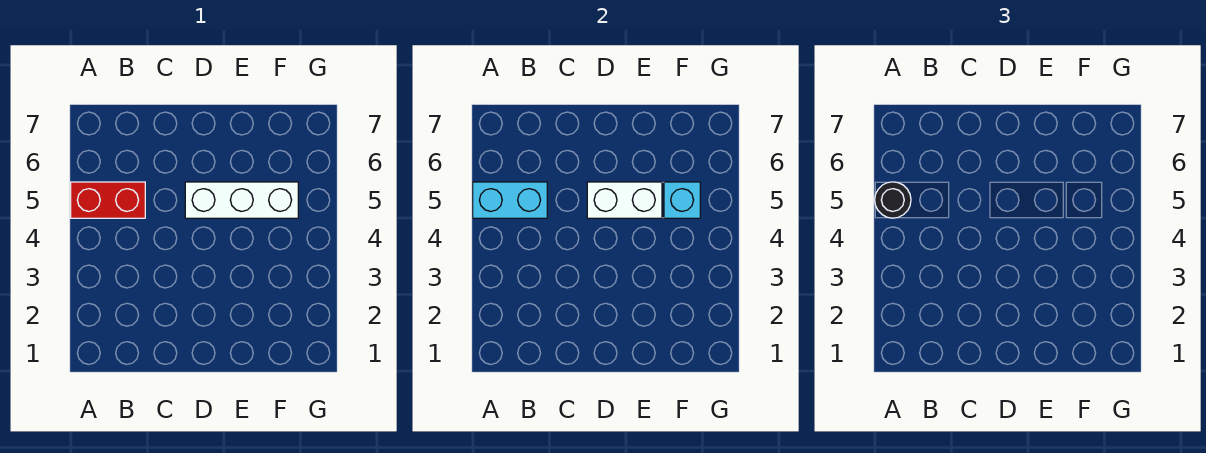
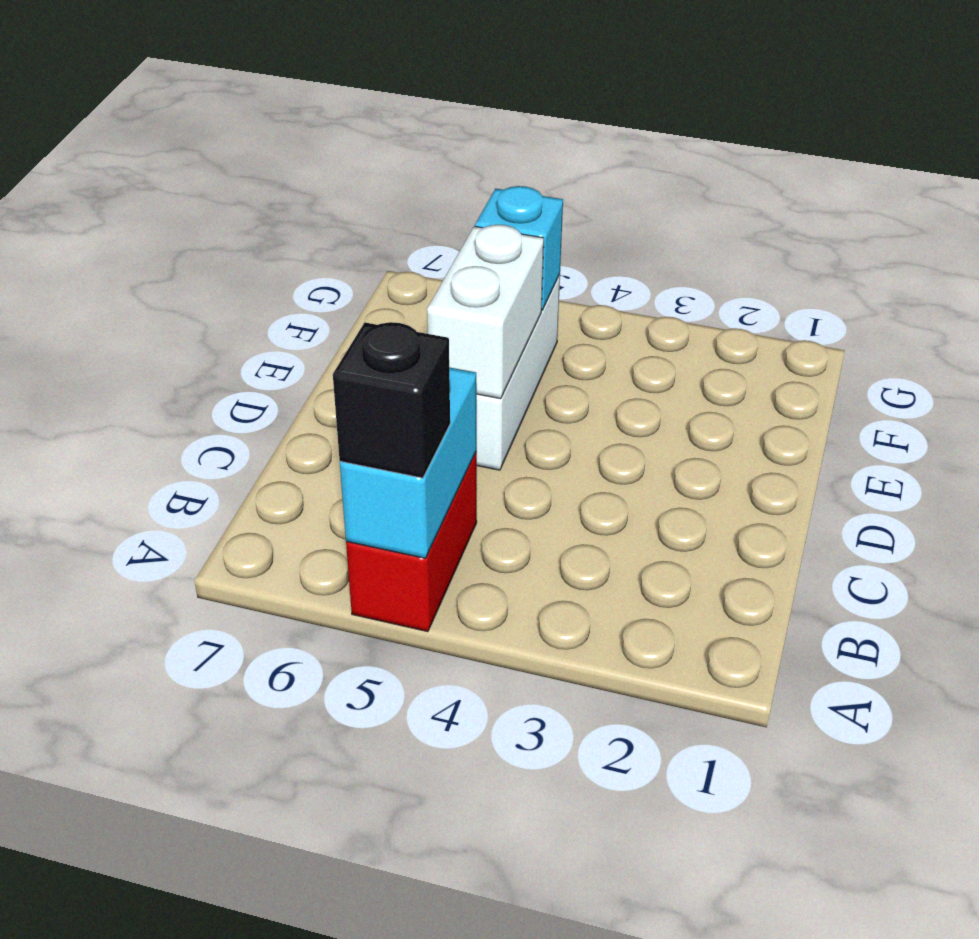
black round brick A5 level 3 -> black brick A5 level 3

